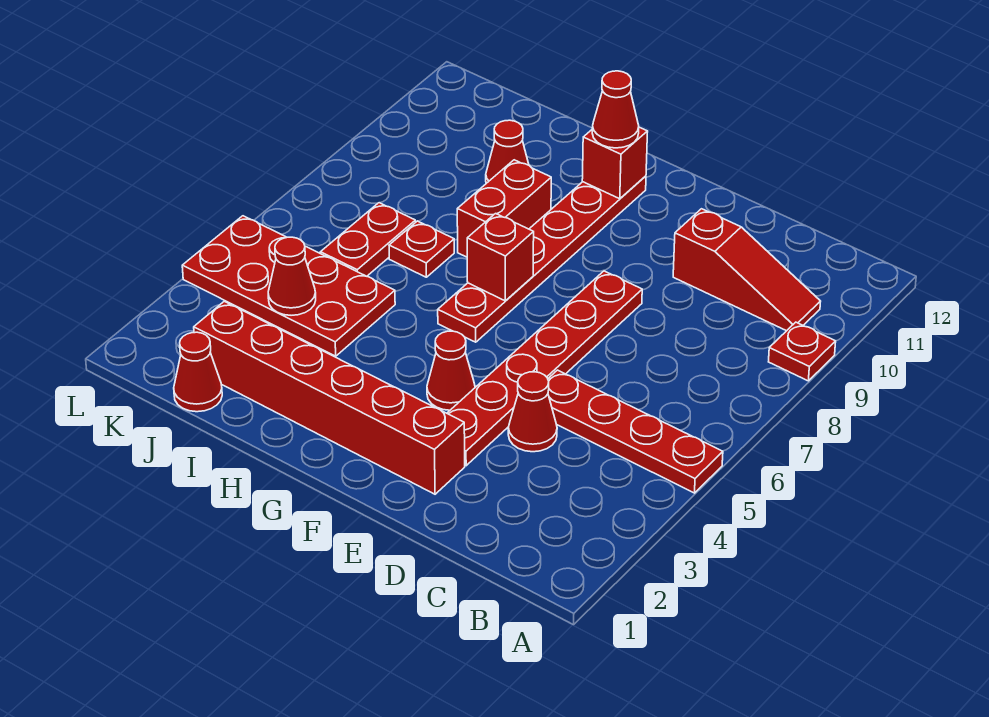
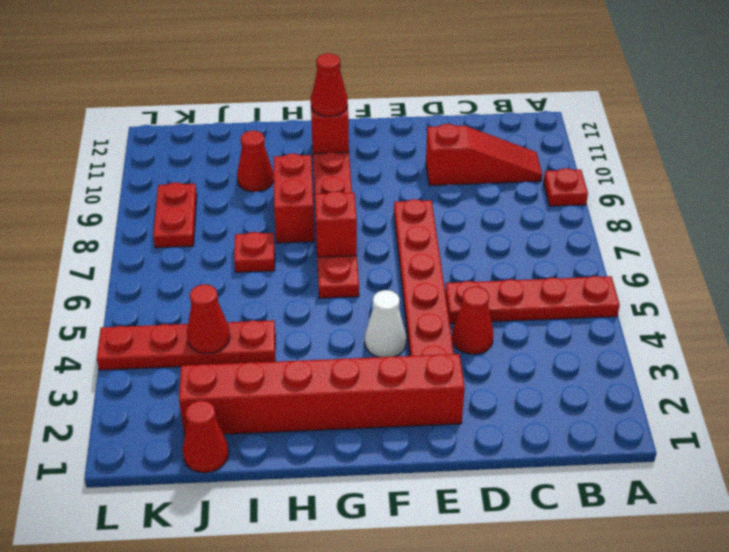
red cone F4 level 1 -> white cone F4 level 1
red plate I4:L5 level 1 -> red plate I4:L4 level 1
red plate J6:J7 level 1 -> red plate K8:K9 level 1

